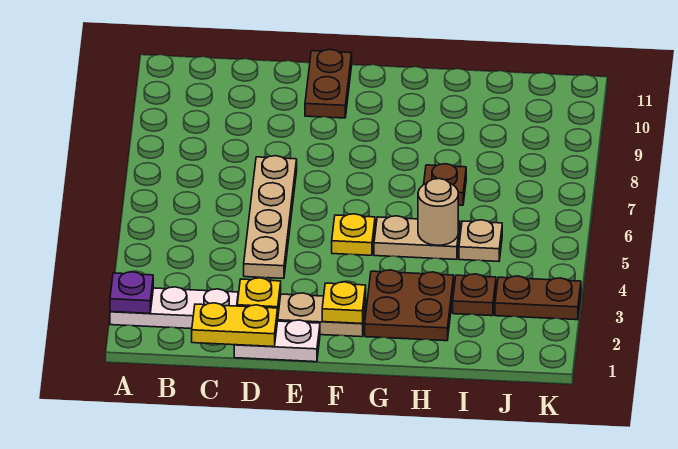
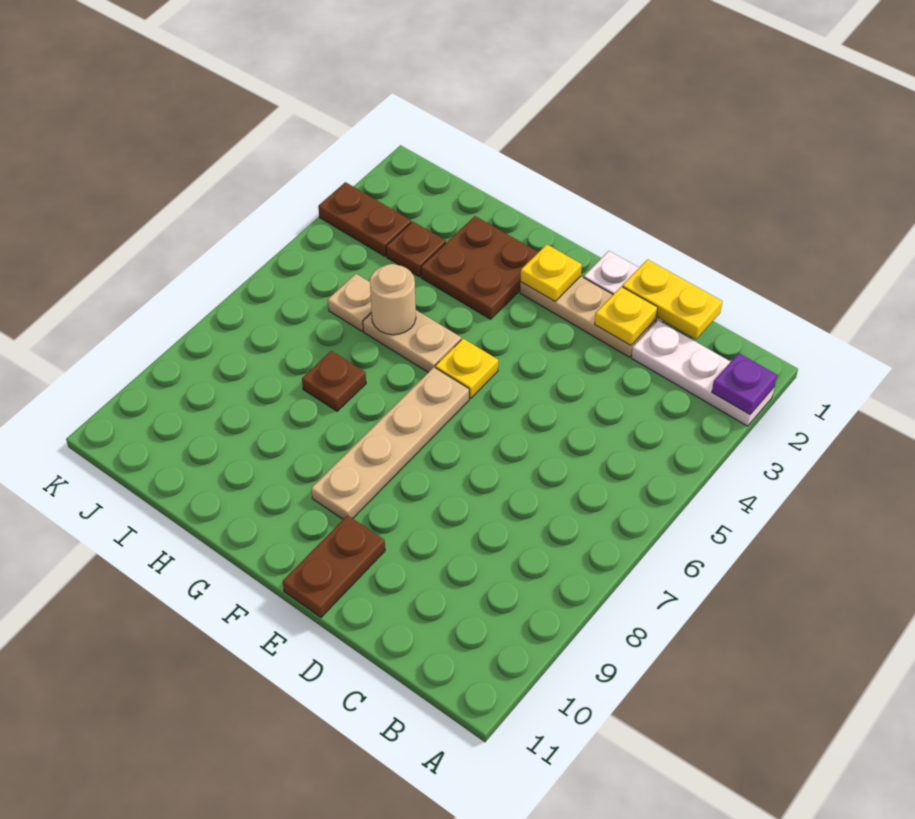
tan plate D4:D7 level 1 -> tan plate F6:F9 level 1

